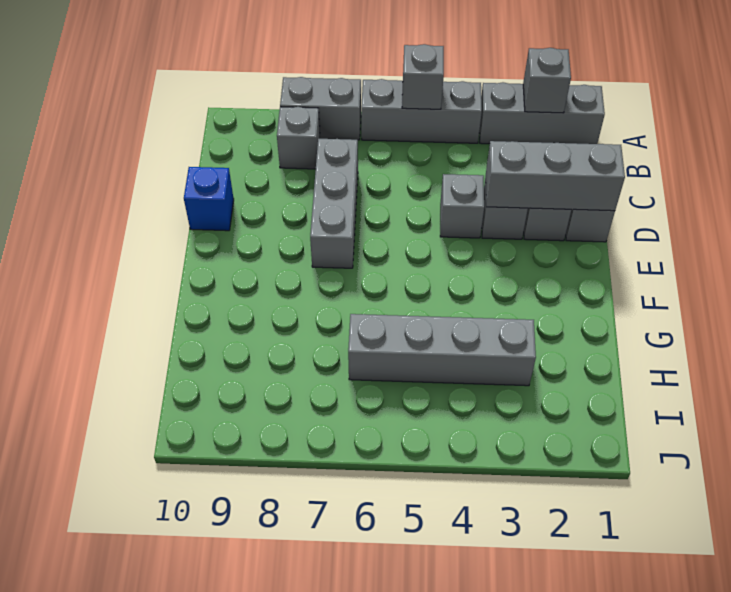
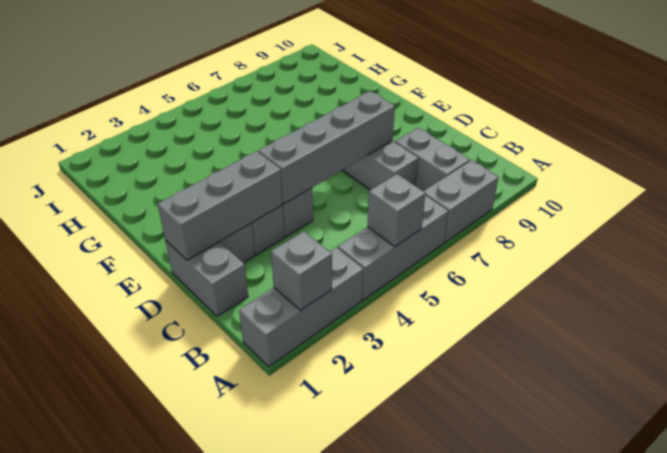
grey brick B8 level 1 -> grey brick B8:C8 level 1
blue brick D10 level 1 -> none
grey brick H3:H6 level 1 -> grey brick D4:D7 level 2

